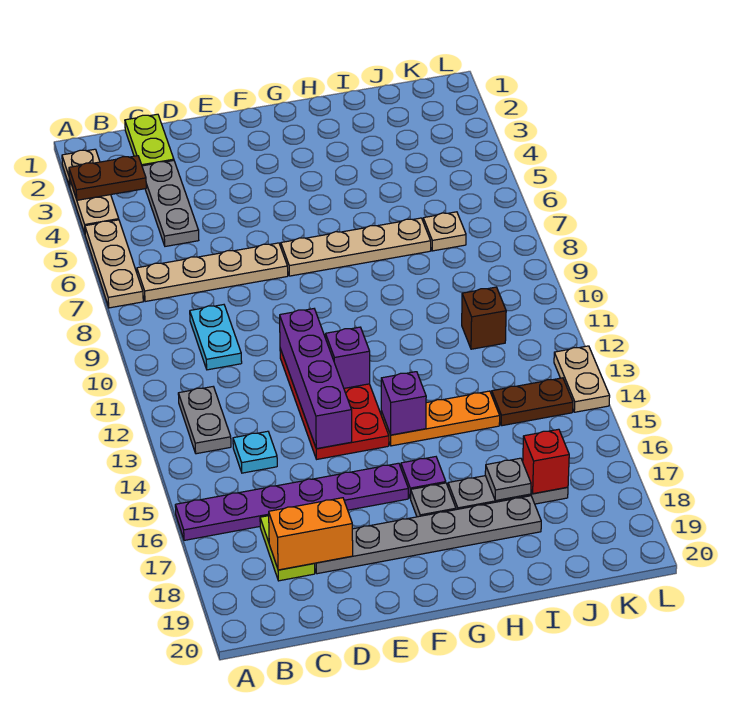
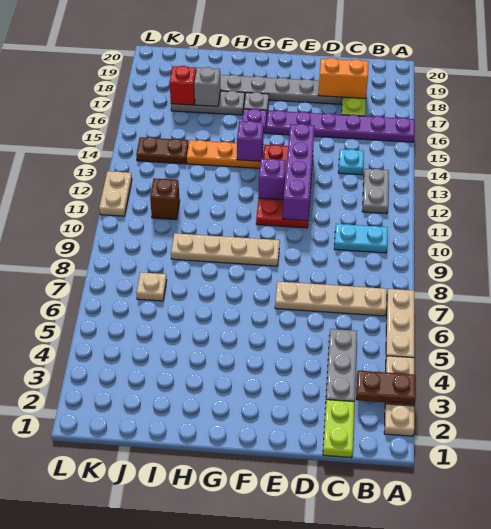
cyan plate C9:C10 level 1 -> cyan plate B10:C10 level 1
tan plate F7:I7 level 1 -> tan plate F9:I9 level 1
grey plate I17 level 2 -> grey brick I17 level 2
tan plate L13:L14 level 1 -> tan plate L11:L12 level 1

